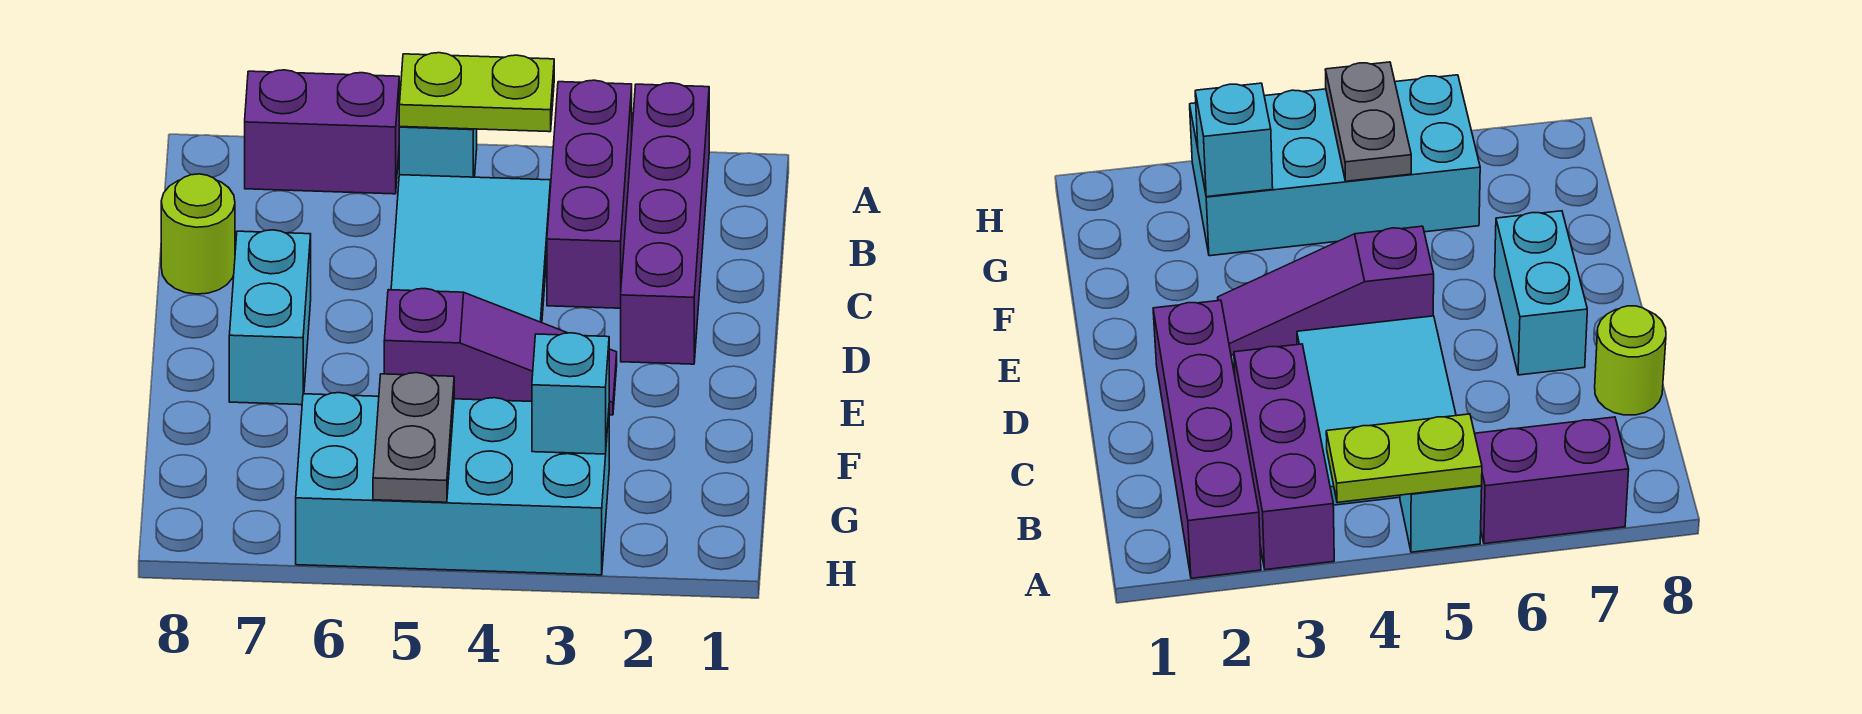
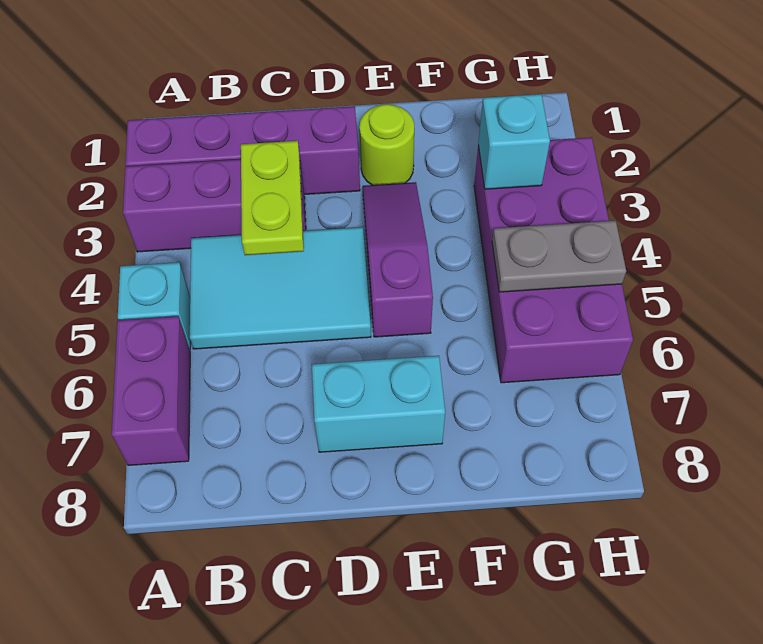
lime plate A4:A5 level 2 -> lime plate C3:C4 level 2
lime round brick C8 level 1 -> lime round brick E2 level 1
cyan brick G3:H6 level 1 -> purple brick G3:H6 level 1

